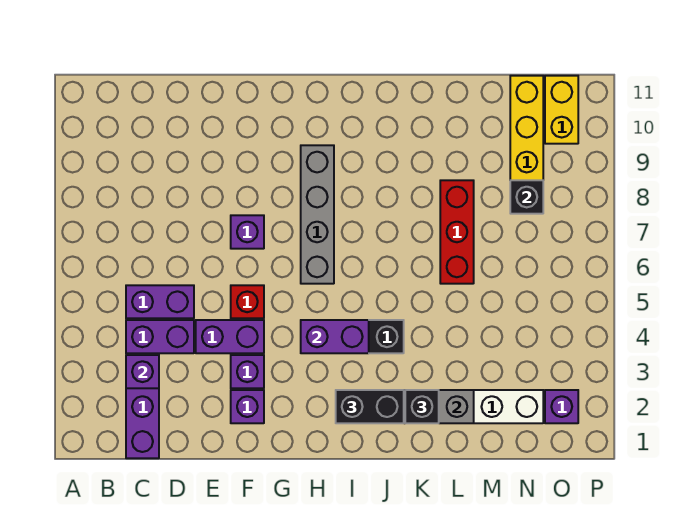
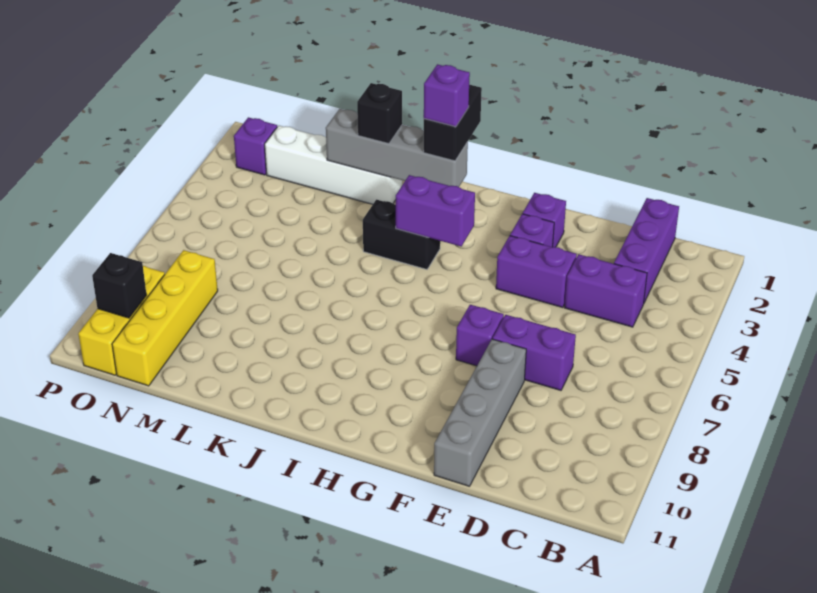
purple brick C3 level 2 -> purple brick I2 level 4
purple brick C5:D5 level 1 -> purple brick D7:E7 level 1
red brick F5 level 1 -> none
grey brick H6:H9 level 1 -> grey brick E8:E11 level 1
black brick I2:J2 level 3 -> black brick I1:I2 level 3
red brick L6:L8 level 1 -> none
black brick N8 level 2 -> black brick O10 level 2
yellow brick O10:O11 level 1 -> yellow brick O9:O11 level 1

